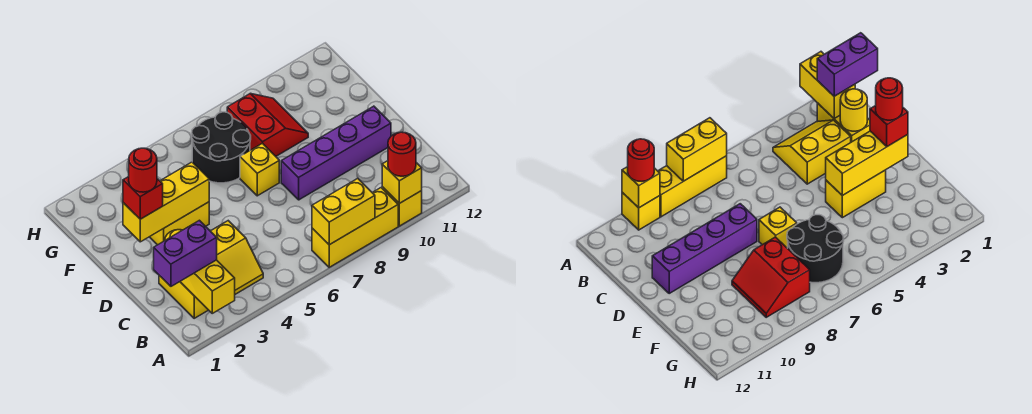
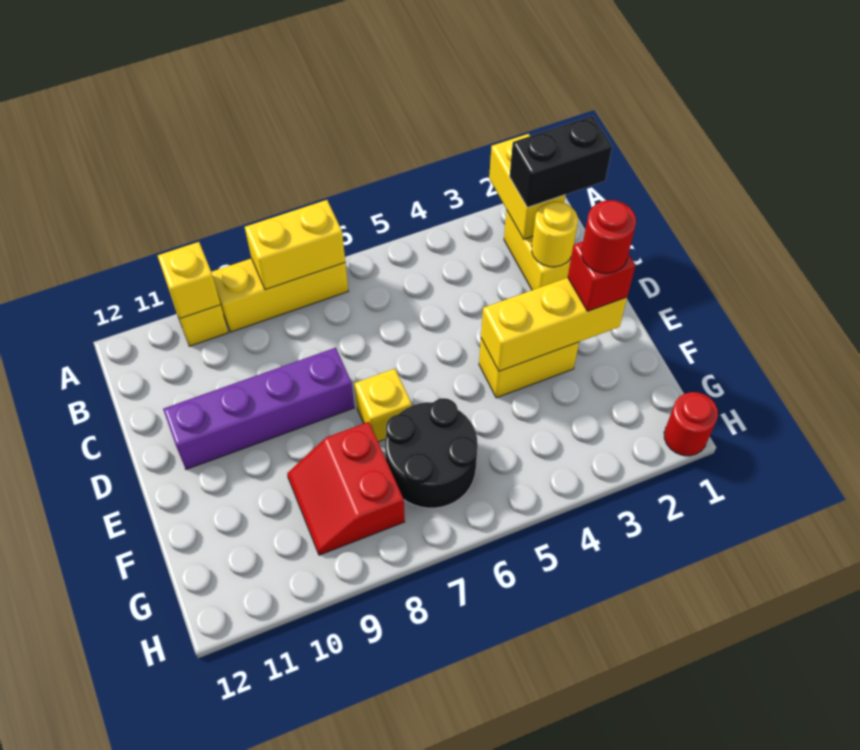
red round brick A10 level 3 -> red round brick H1 level 1
purple brick B1:B2 level 3 -> black brick B1:B2 level 3
yellow slope B3:C4 level 1 top C -> none

